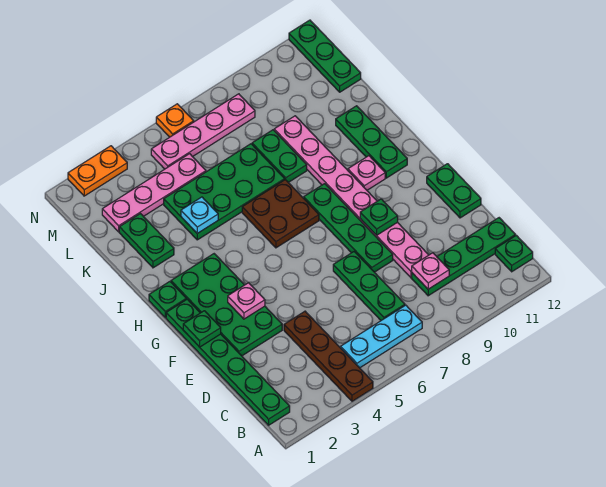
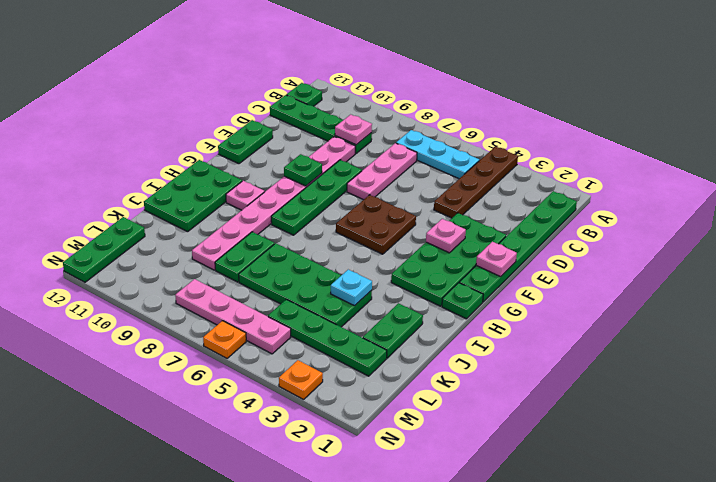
green plate C7:E7 level 1 -> pink plate C7:E7 level 1
green plate F1 level 2 -> pink plate F1 level 2
brown plate H6:I7 level 1 -> brown plate F5:G6 level 1
green plate H11:J11 level 1 -> green plate H11:J12 level 1
pink plate L2:L5 level 1 -> green plate L2:L5 level 1
orange plate N2:N3 level 1 -> orange plate N3 level 1

